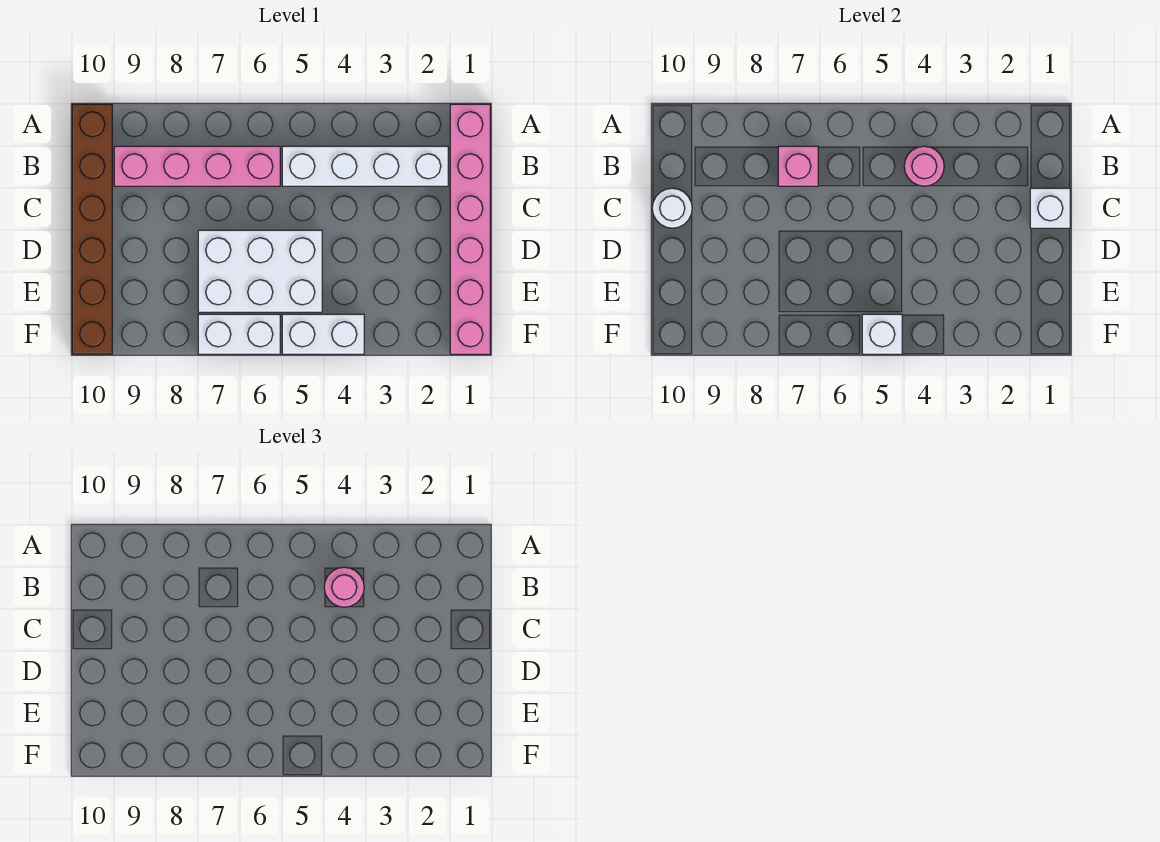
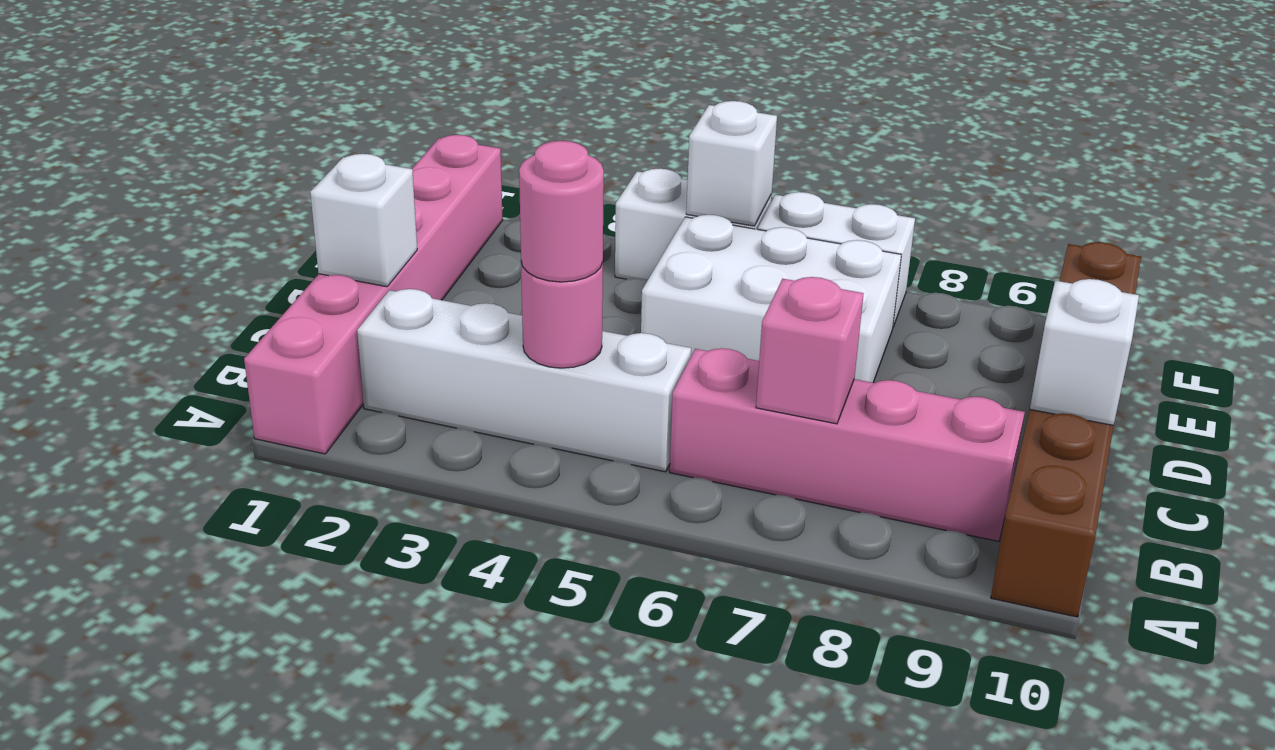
white round brick C10 level 2 -> white brick C10 level 2

